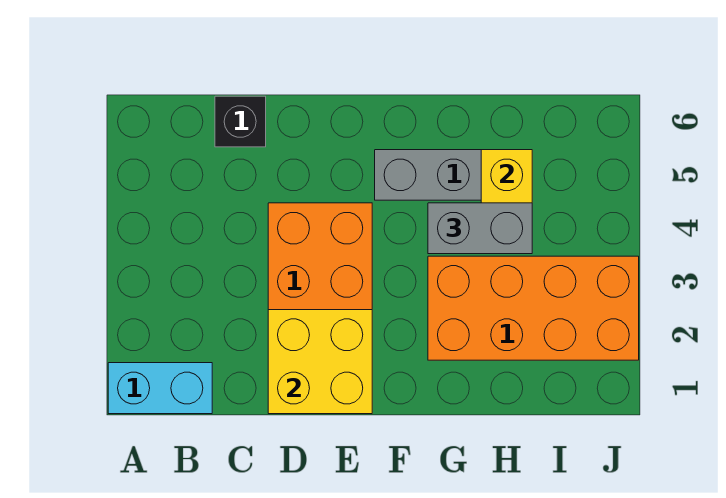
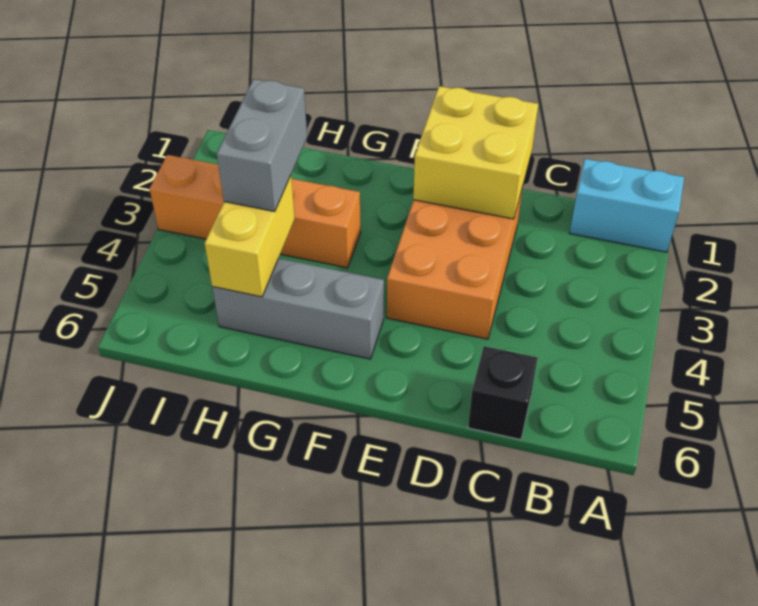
orange brick G2:J3 level 1 -> orange brick G3:J3 level 1
grey brick G4:H4 level 3 -> grey brick H3:H4 level 3

